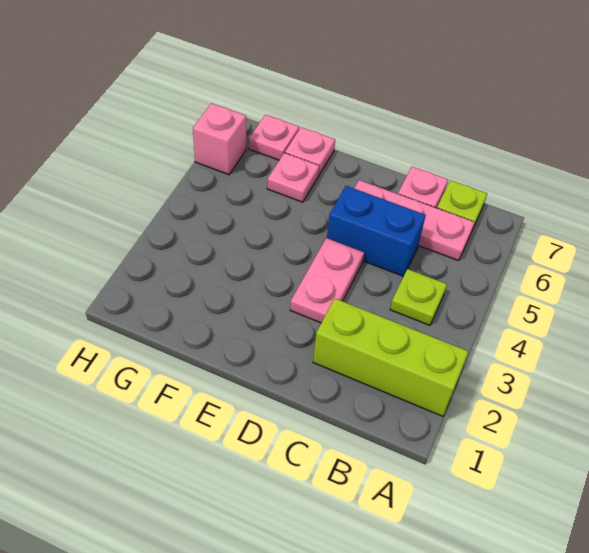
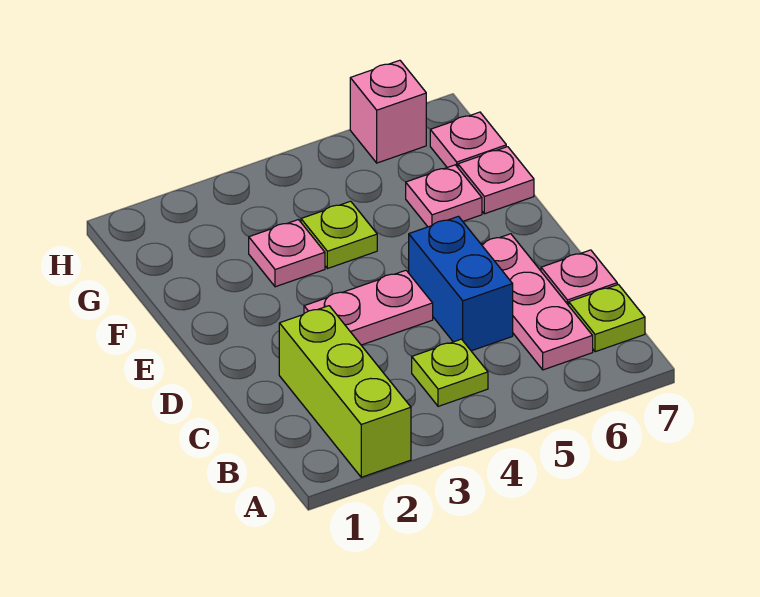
none -> pink plate F3 level 1
none -> lime plate F4 level 1

